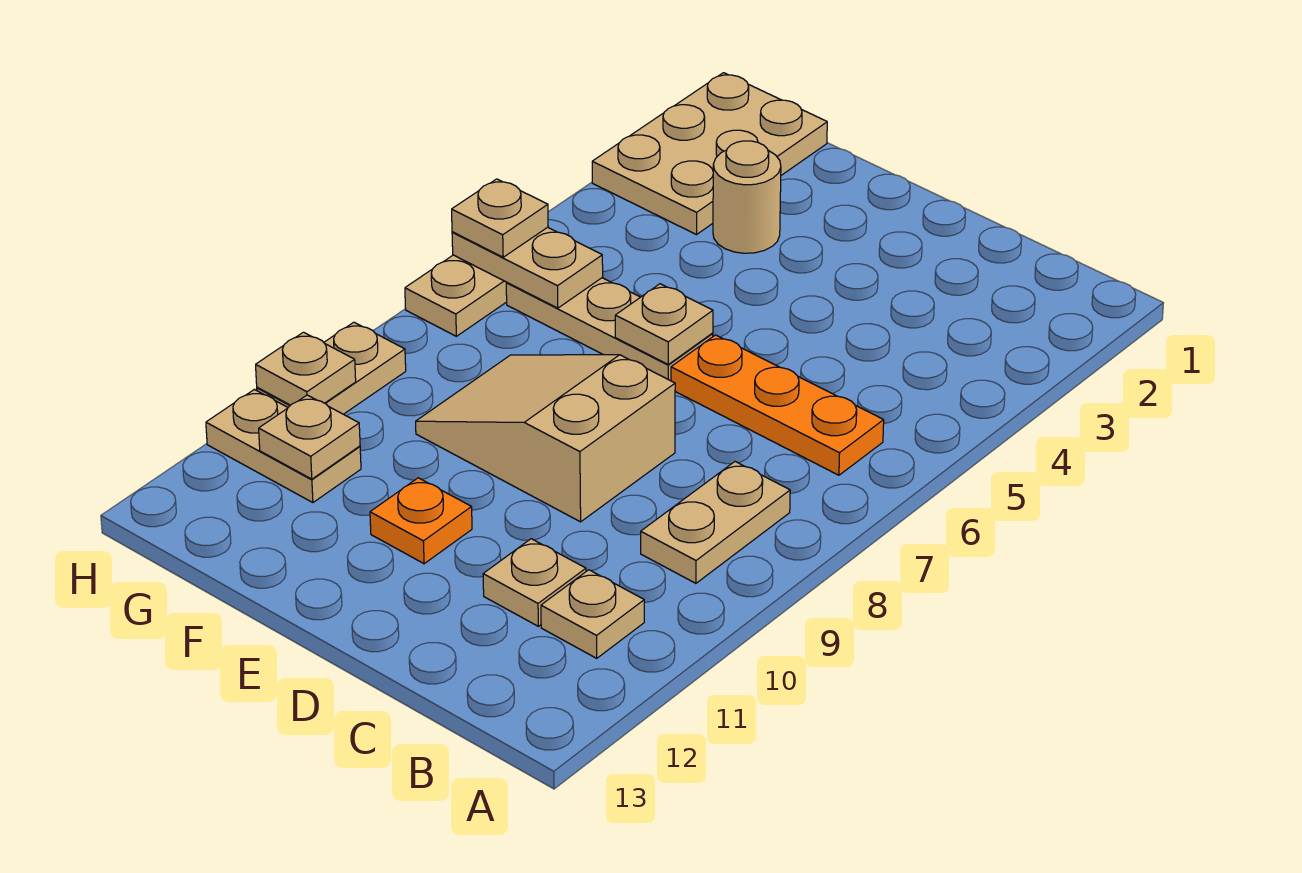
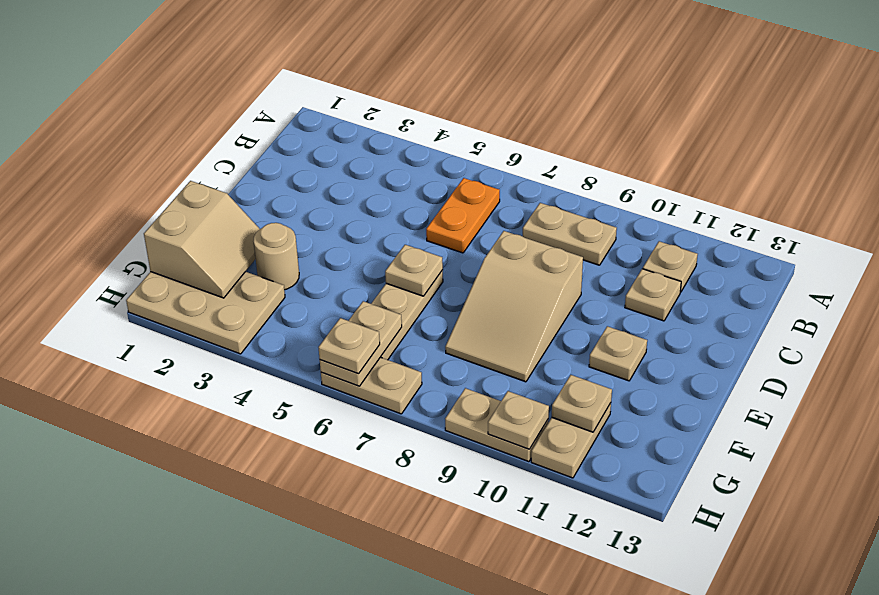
orange plate B6:D6 level 1 -> orange plate B6:C6 level 1
orange plate E11 level 1 -> tan plate E11 level 1
none -> tan slope F1:G2 level 2 top 1

